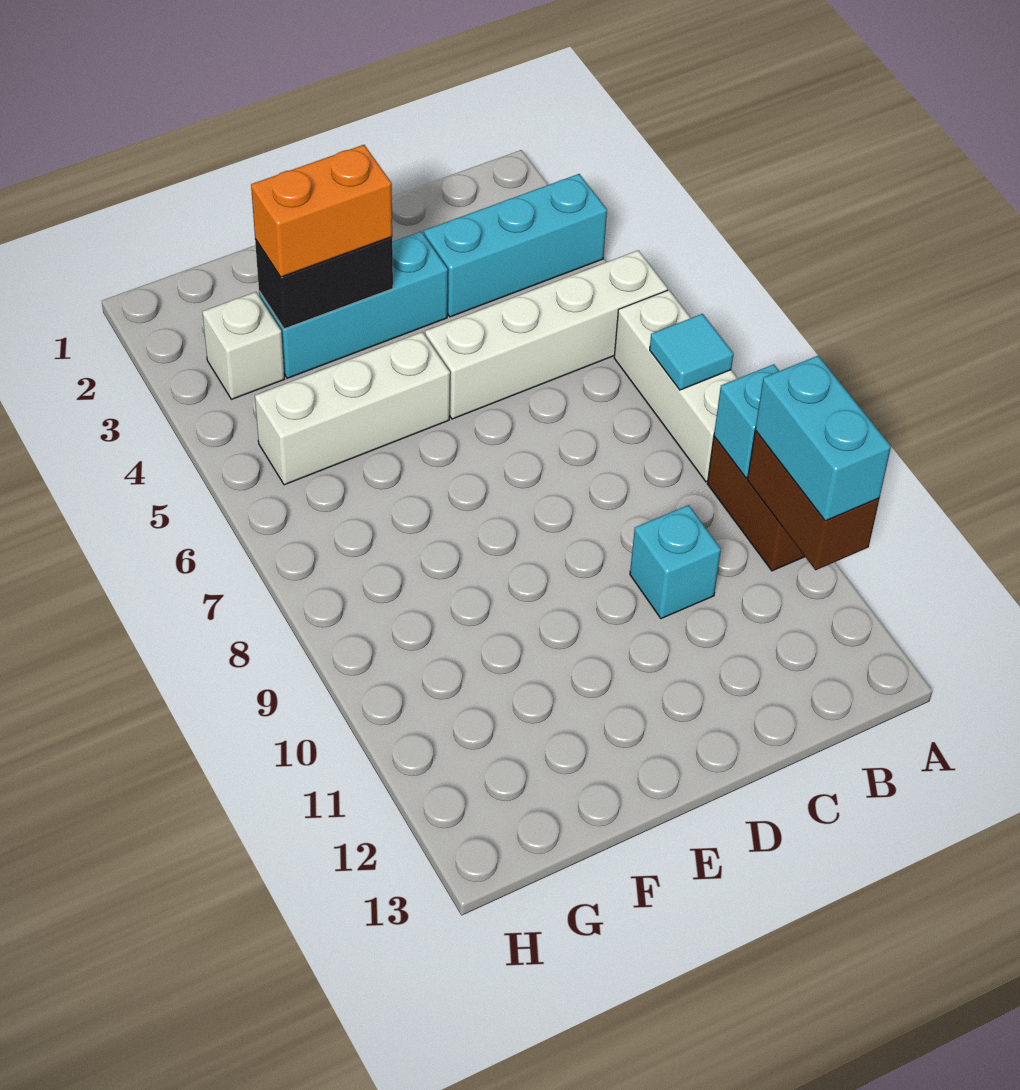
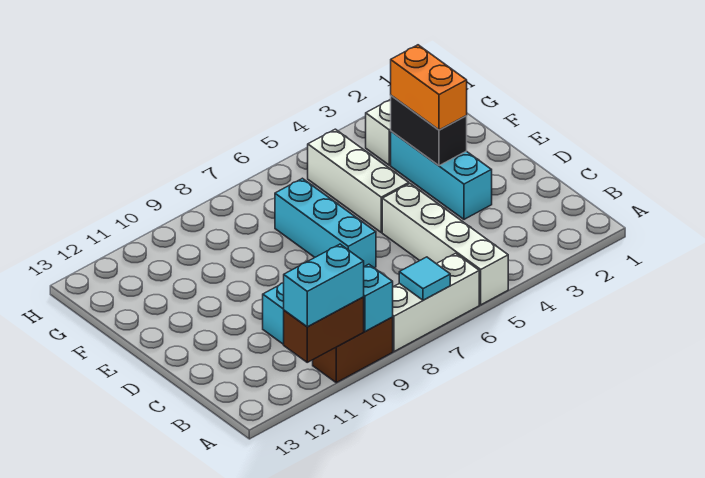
cyan brick A3:C3 level 1 -> cyan brick D7:F7 level 1

